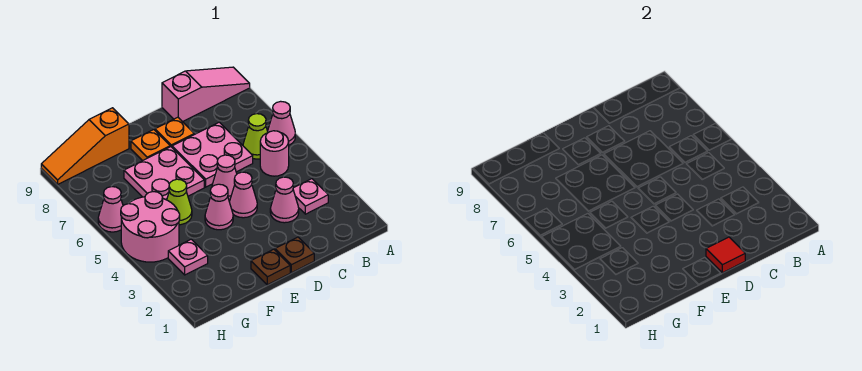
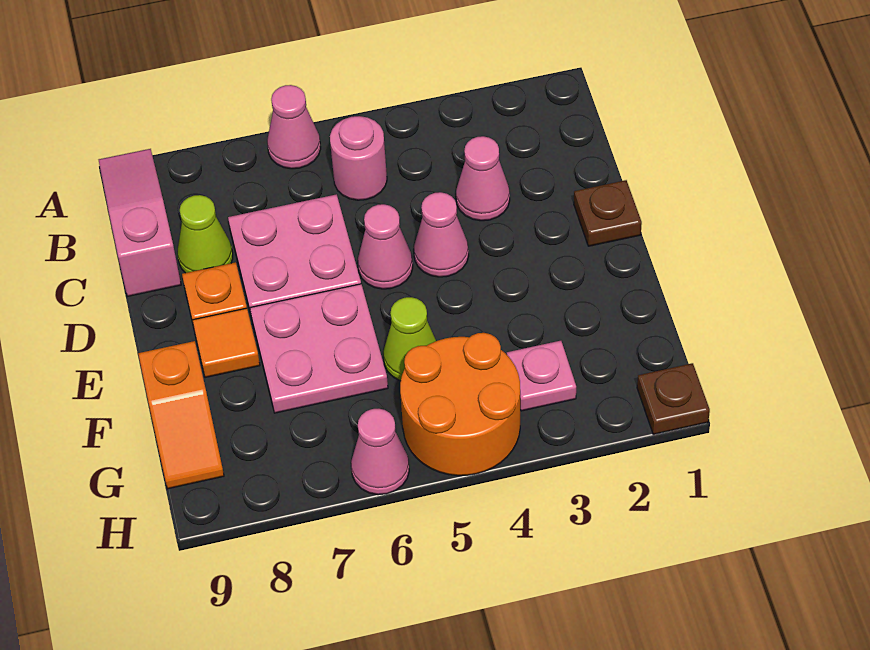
pink plate B3 level 1 -> none
lime cone B6 level 1 -> lime cone C8 level 1
red tile D1 level 2 -> none
brown plate E1 level 1 -> brown plate H1 level 1
pink cone E4 level 1 -> none
orange plate E8 level 1 -> orange tile E8 level 1
orange slope F9:H9 level 1 top F -> orange slope F9:G9 level 1 top F
pink round brick G4:H5 level 1 -> orange round brick G4:H5 level 1

